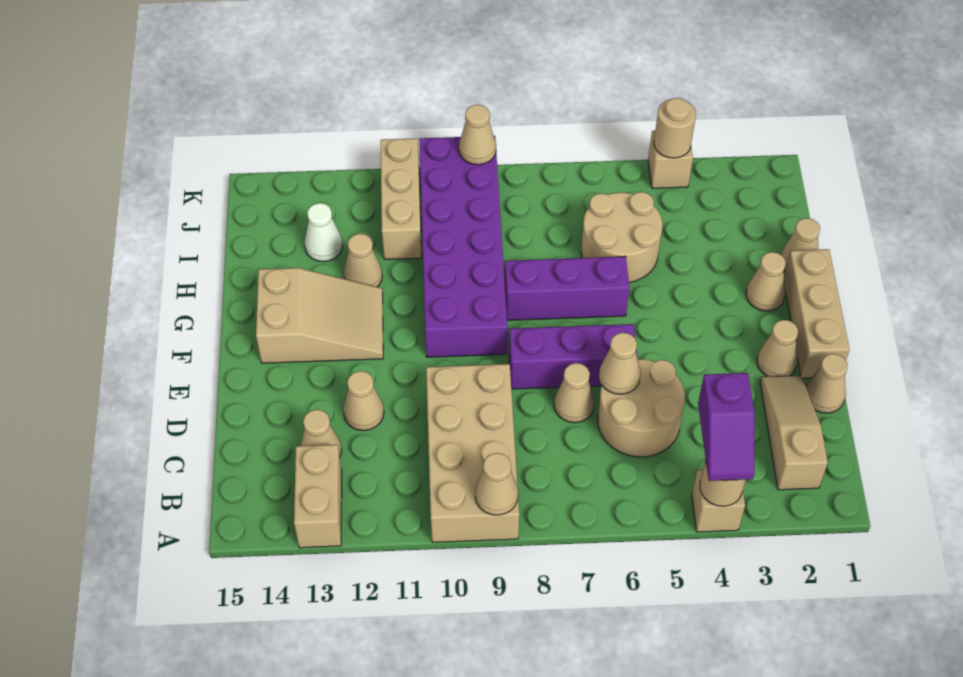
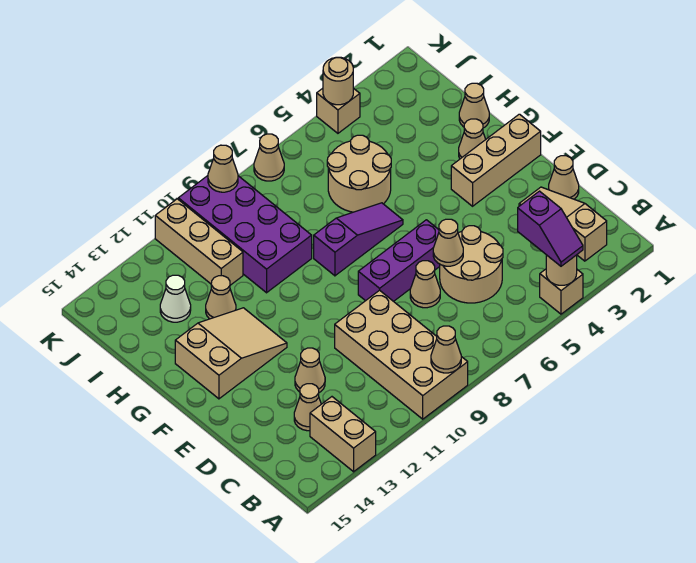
tan brick E1:G1 level 1 -> tan brick F1:F3 level 1
tan cone E2 level 1 -> tan cone K7 level 1
purple brick F9:K10 level 1 -> purple brick H9:K10 level 1
purple brick G6:G8 level 1 -> purple slope G6:G8 level 1 top 8

